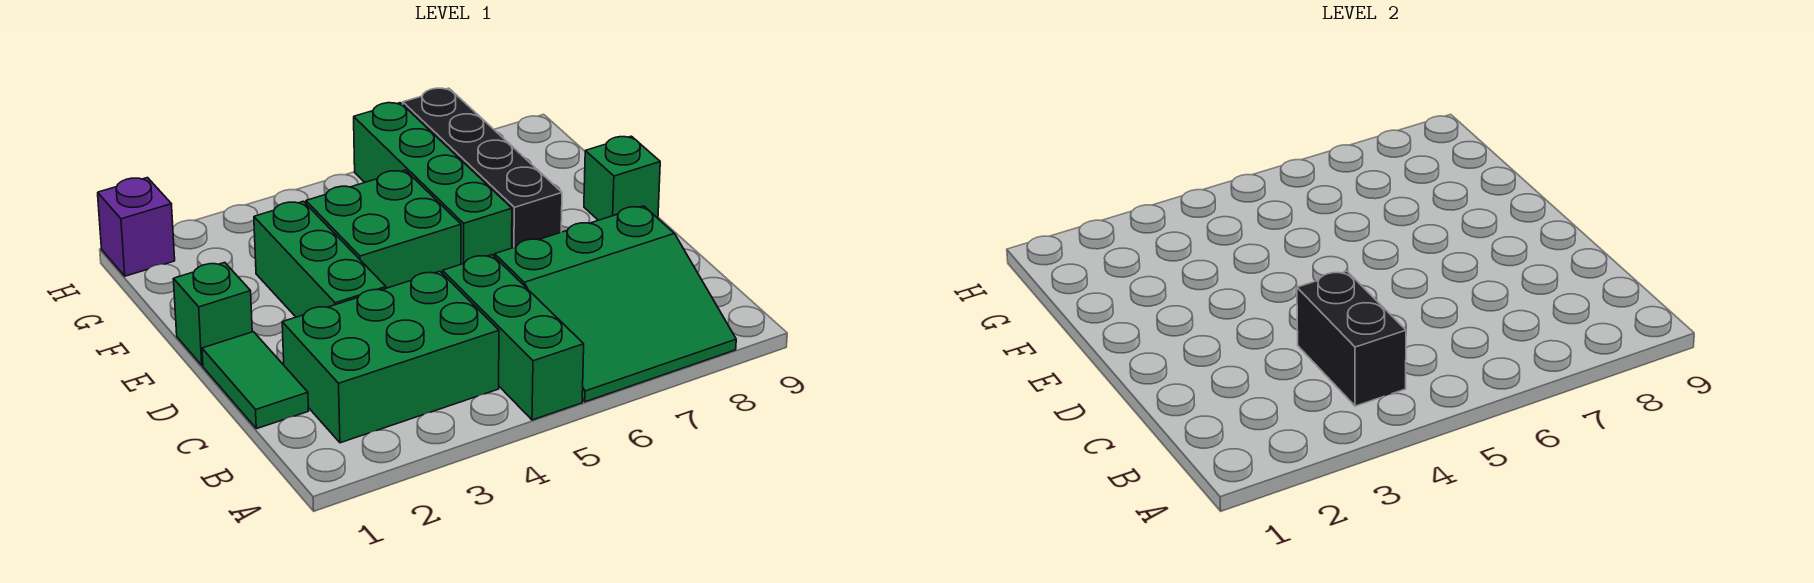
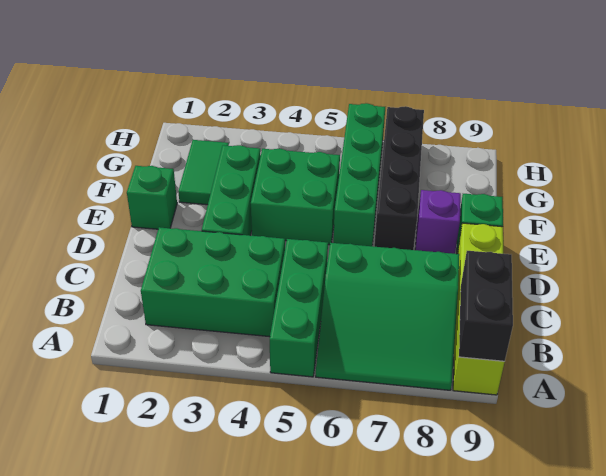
none -> lime brick A9:D9 level 1
black brick B4:C4 level 2 -> black brick A9:B9 level 2
green tile C1:D1 level 1 -> green tile F2:G2 level 1
purple brick H1 level 1 -> purple brick E8 level 1

